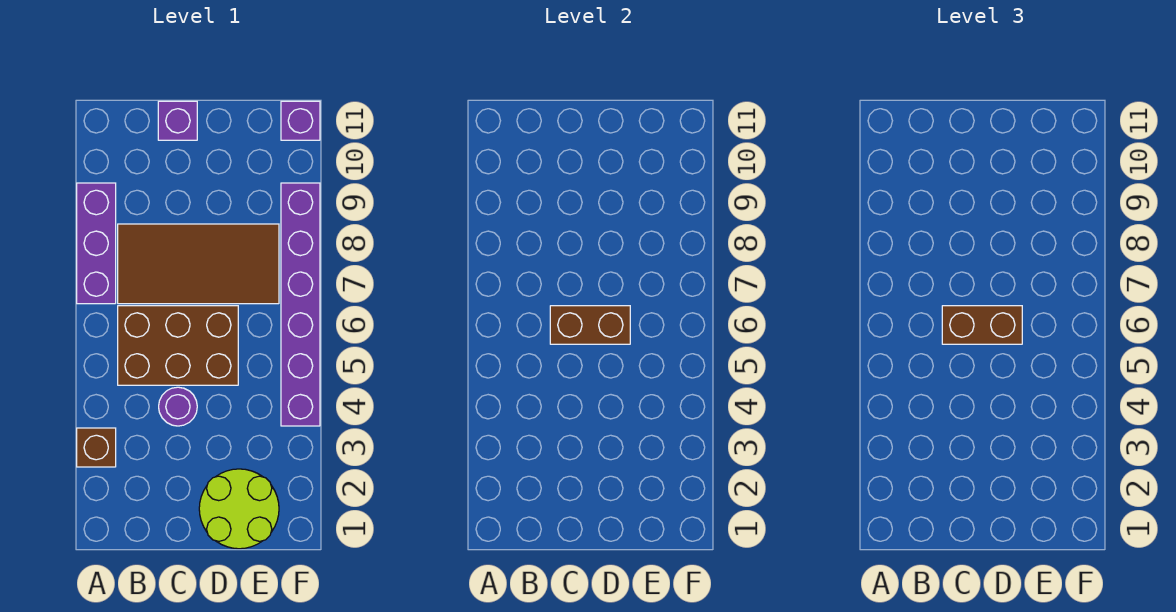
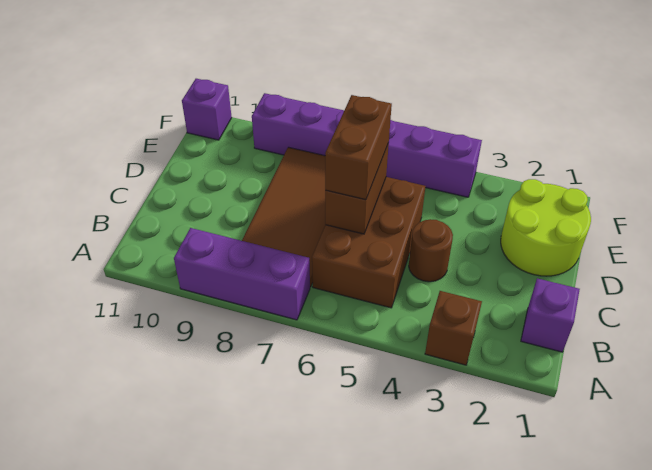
purple round brick C4 level 1 -> brown round brick C4 level 1
purple brick C11 level 1 -> purple brick B1 level 1

